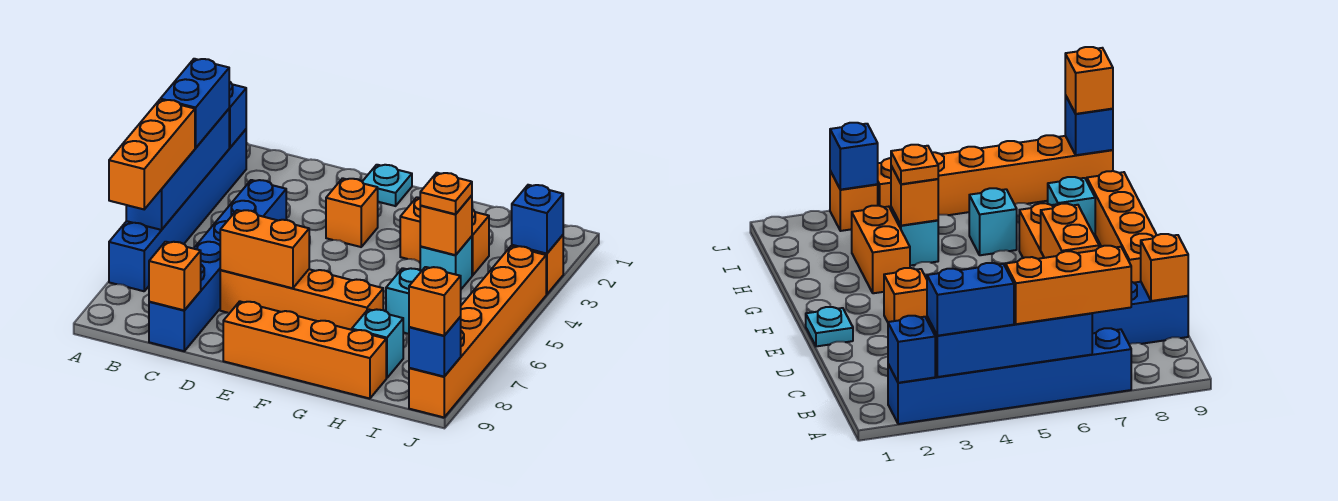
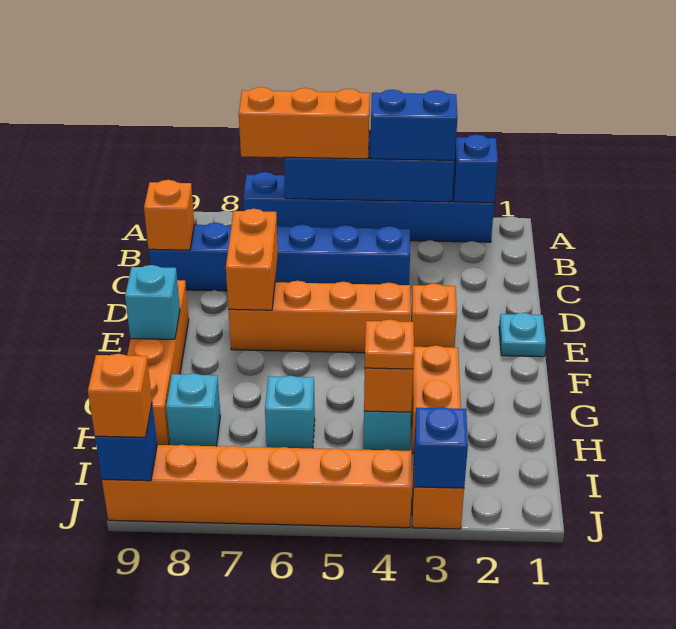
orange brick D7:G7 level 1 -> orange brick E4:E7 level 1
none -> cyan brick F9 level 2

